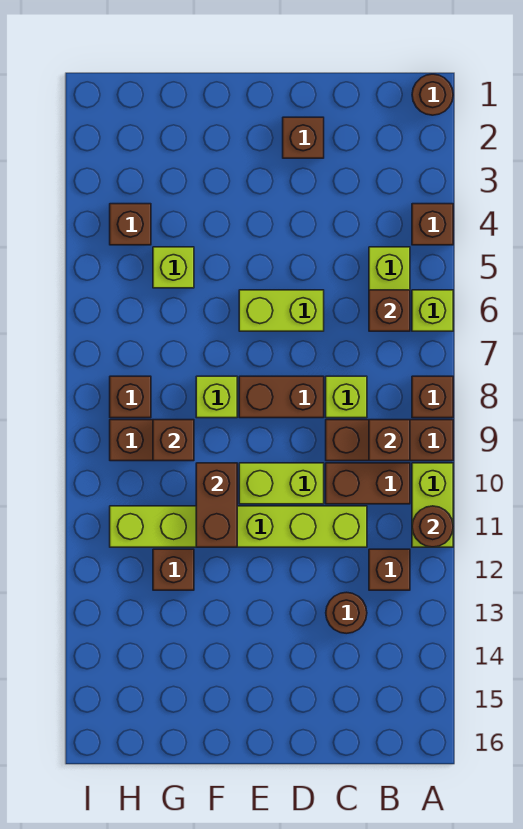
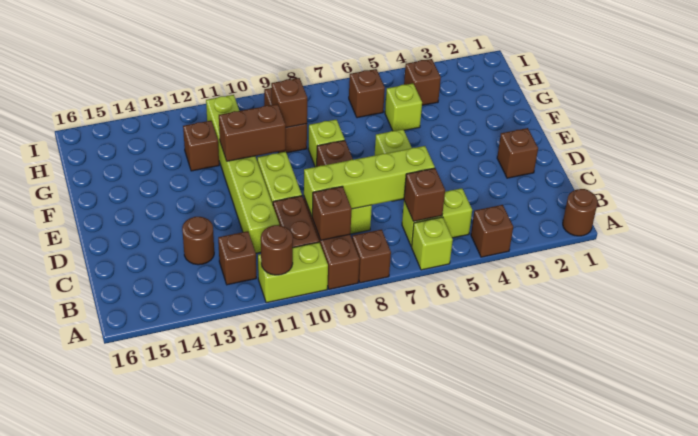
none -> lime brick C6:C9 level 2
brown brick H8 level 1 -> brown brick H6 level 1

